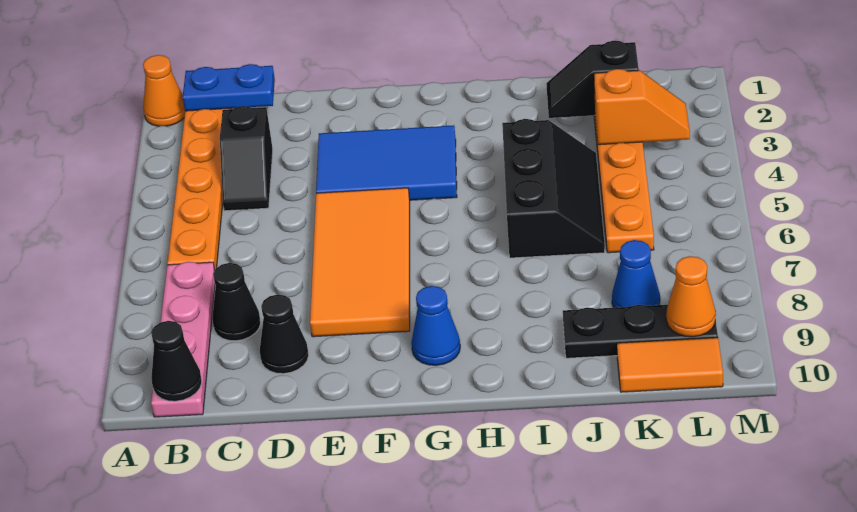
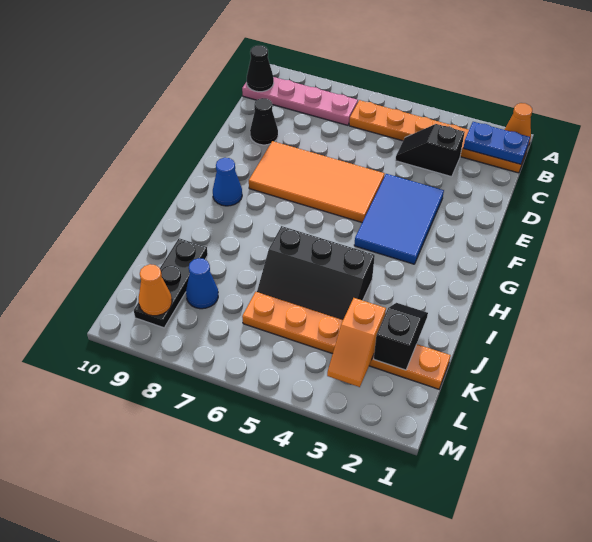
blue plate B1:C1 level 2 -> blue plate B1:B2 level 2
black cone C8 level 1 -> none
orange tile K10:L10 level 1 -> none

